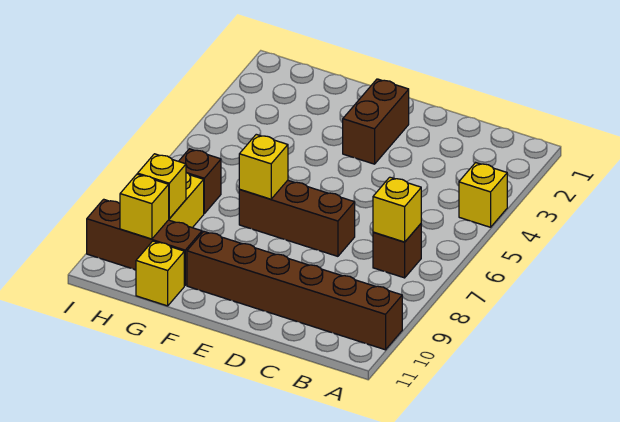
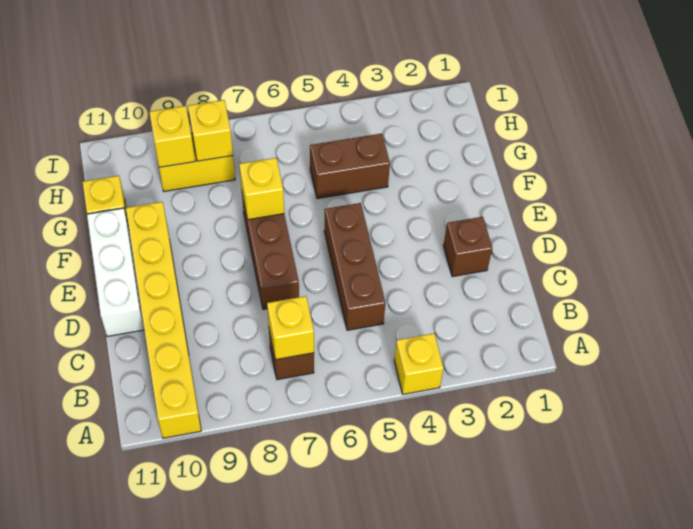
brown brick A10:F10 level 1 -> yellow brick A10:F10 level 1
none -> white brick D11:F11 level 1
brown brick E2:E3 level 1 -> brown brick G4:G5 level 1
brown brick G10:I10 level 1 -> brown brick C5:E5 level 1
brown brick H7 level 1 -> brown brick D2 level 1
yellow brick H10 level 2 -> yellow brick H8 level 2

